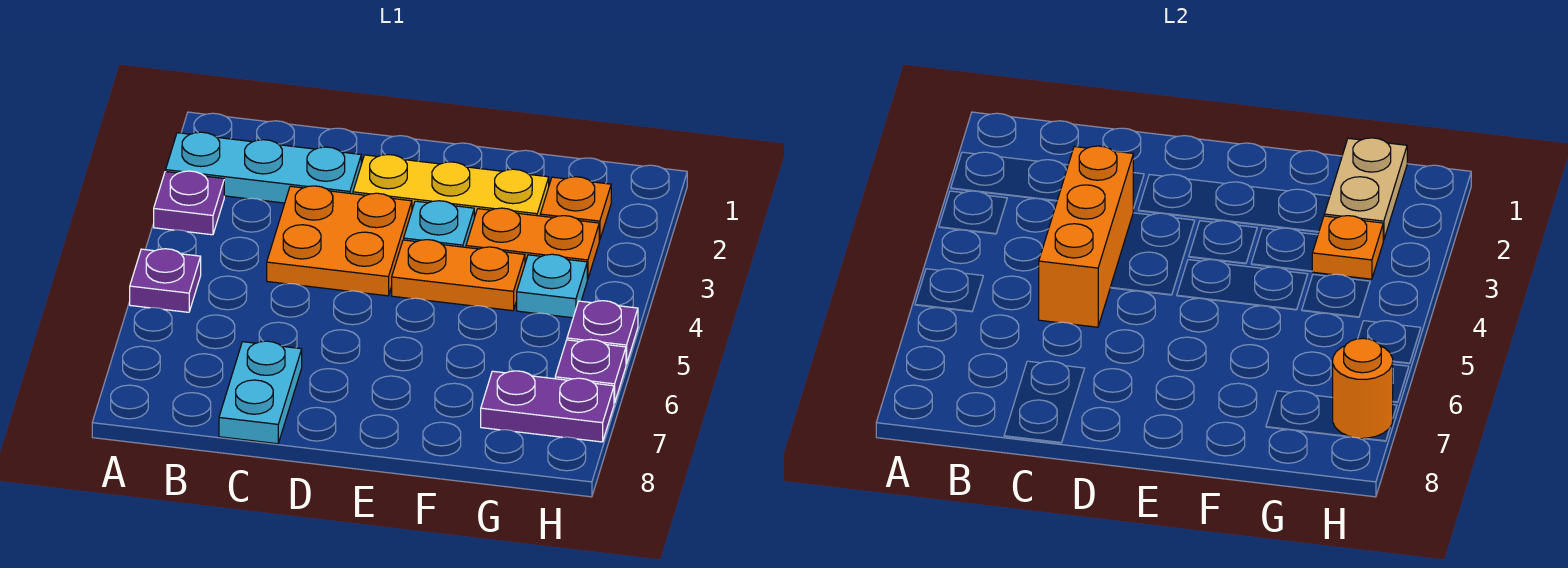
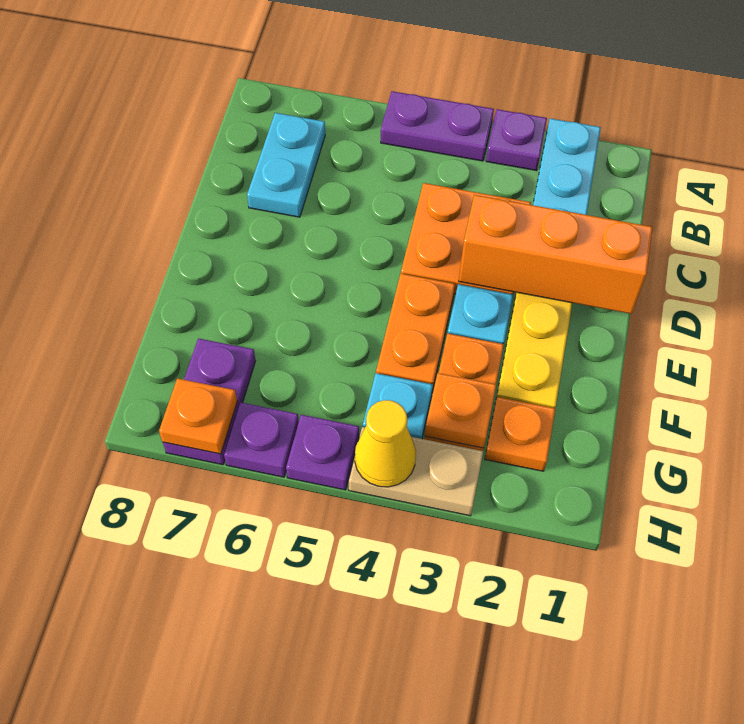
purple plate A5 level 1 -> purple plate A4:A5 level 1
orange brick C3:C5 level 2 -> orange brick D1:D3 level 2
cyan plate C7:C8 level 1 -> cyan plate B7:C7 level 1
tan plate G1:G2 level 2 -> tan plate H3:H4 level 1
none -> yellow cone H4 level 2
orange round brick H7 level 2 -> orange plate H7 level 2

